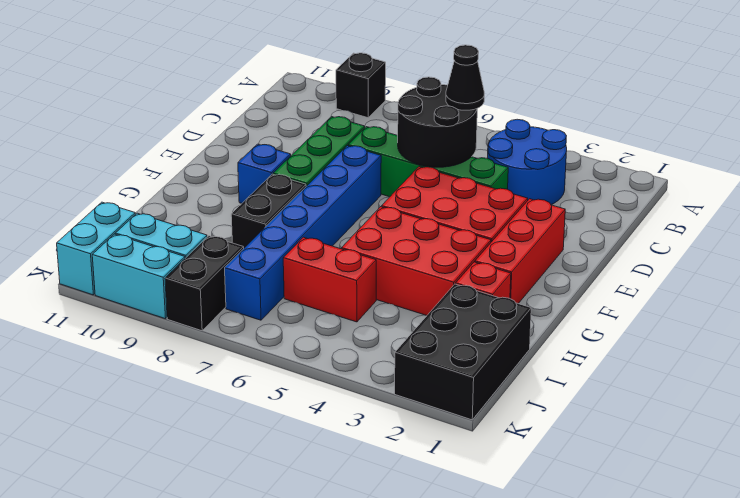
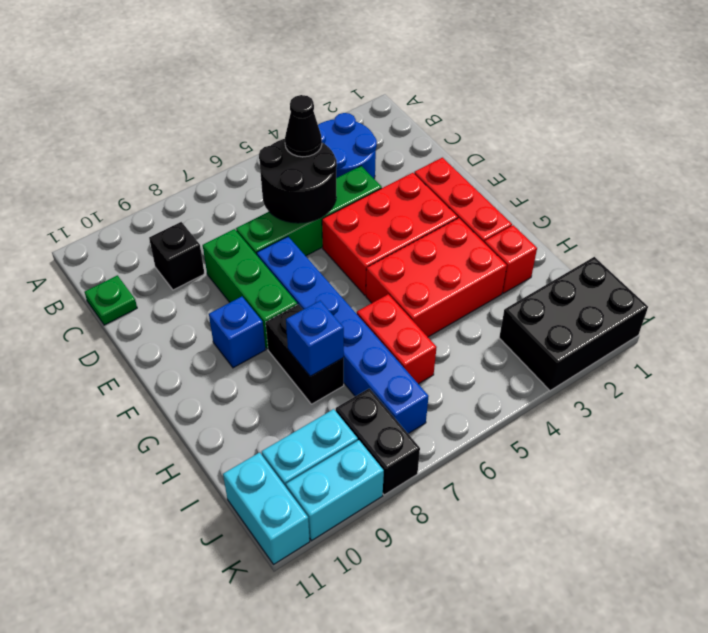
black brick A9 level 1 -> black brick C9 level 1
none -> green plate C11 level 1
none -> blue brick H8 level 2
black brick I1:K2 level 1 -> black brick J1:K3 level 1
red brick I5:I6 level 1 -> red brick H6:I6 level 1

